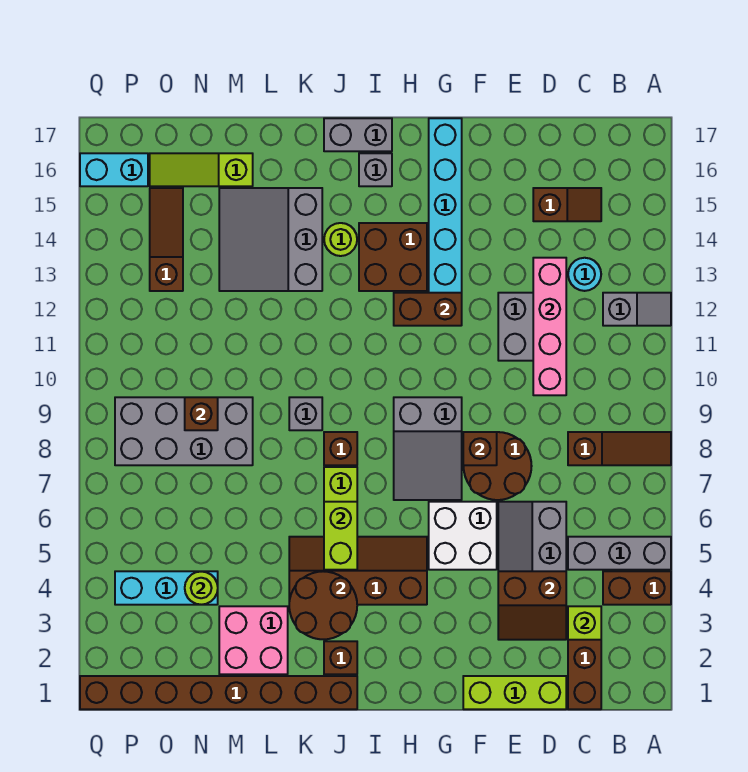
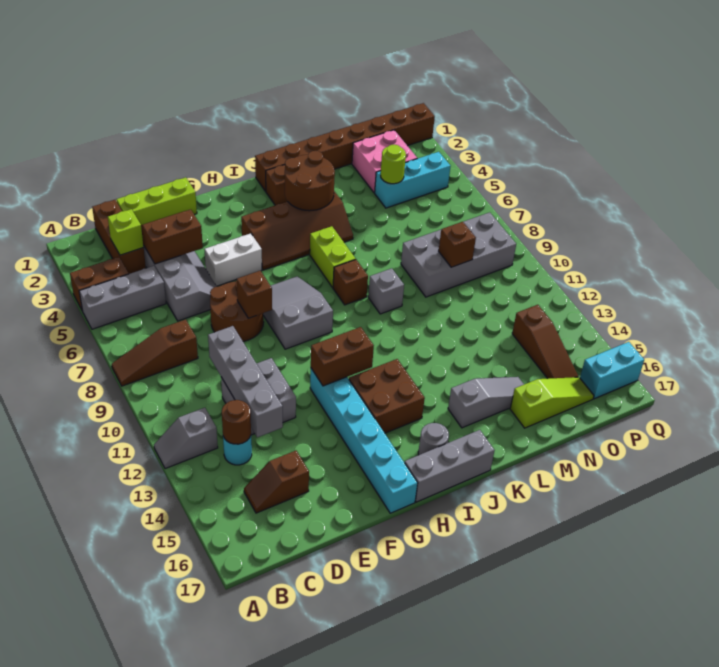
none -> brown round brick C13 level 2
pink brick D10:D13 level 2 -> grey brick D10:D13 level 2
white brick F5:G6 level 1 -> white brick F5:G5 level 1
grey brick I16 level 1 -> grey round brick I16 level 1
grey brick I17:J17 level 1 -> grey brick H17:J17 level 1
lime brick J5:J6 level 2 -> none
lime round brick J14 level 1 -> none
grey slope K13:M15 level 1 top K -> grey slope K15:M15 level 1 top K
pink brick L2:M3 level 1 -> pink brick N2:O3 level 1

